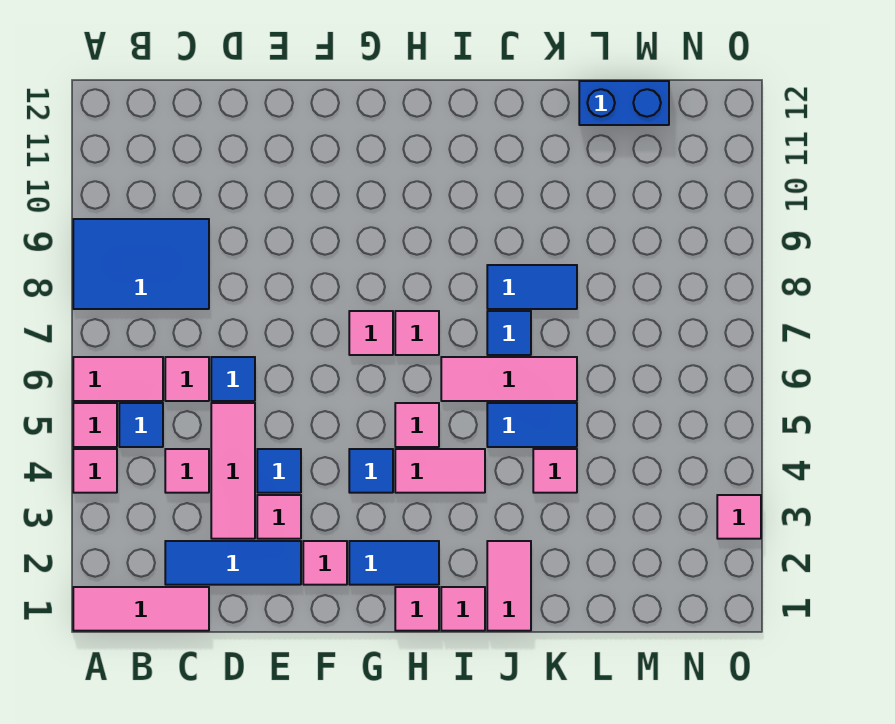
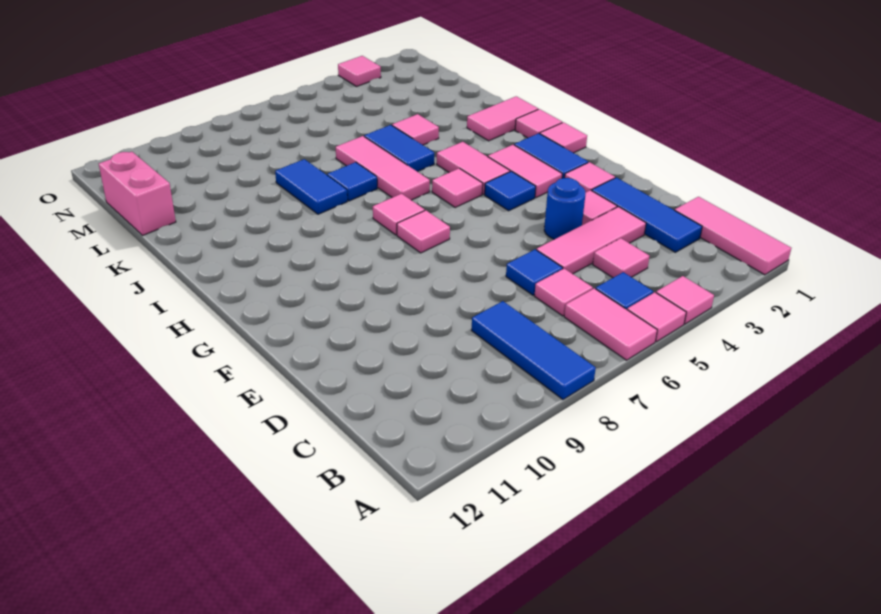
blue tile A8:C9 level 1 -> blue tile A8:C8 level 1
blue tile E4 level 1 -> blue round brick E4 level 1
none -> pink tile G3:H3 level 1
blue brick L12:M12 level 1 -> pink brick L12:M12 level 1

